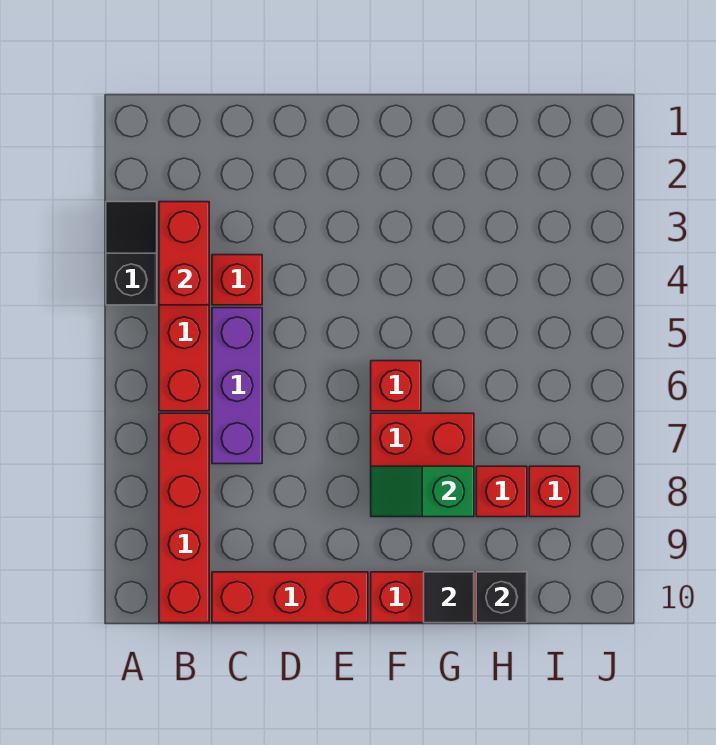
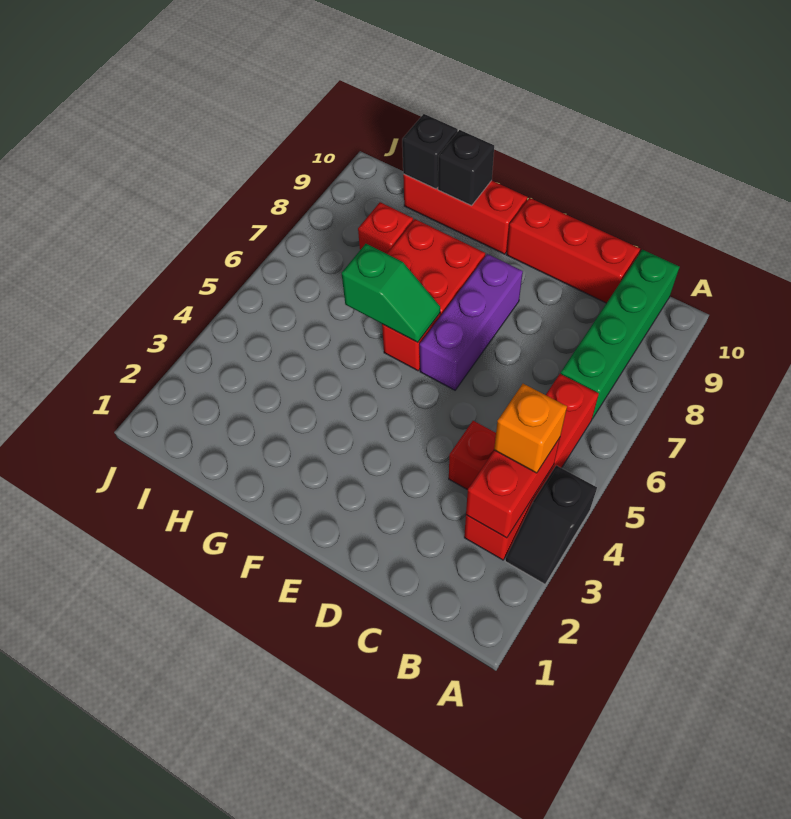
none -> orange brick B4 level 3
red brick B7:B10 level 1 -> green brick B7:B10 level 1
purple brick C5:C7 level 1 -> purple brick E6:E8 level 1
green slope F8:G8 level 2 top G -> green slope F6:G6 level 2 top G
black tile G10 level 2 -> black brick G10 level 2
red brick I8 level 1 -> none

